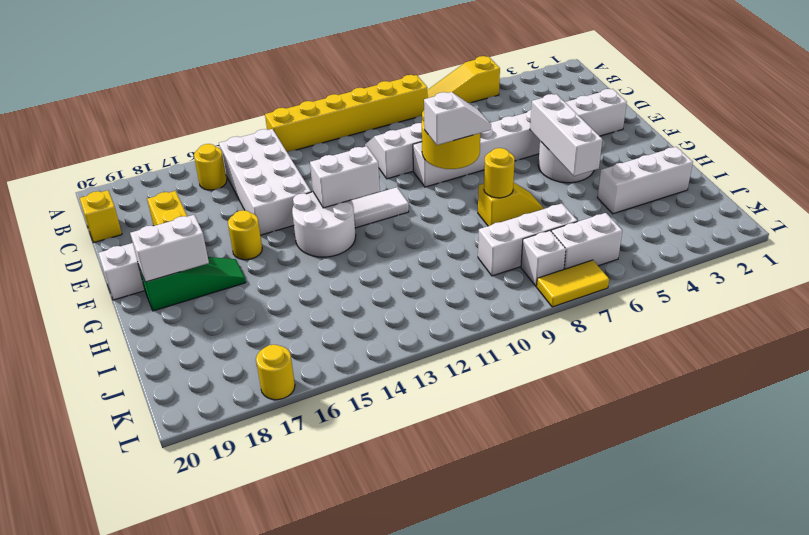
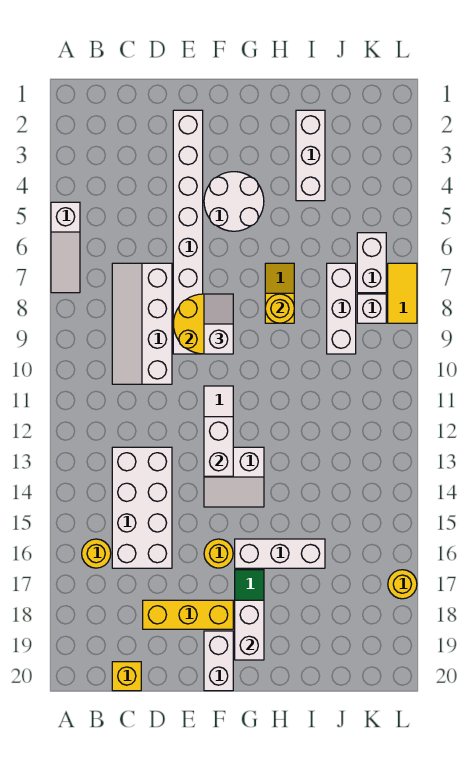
yellow slope A5:A7 level 1 top 5 -> white slope A5:A7 level 1 top 5
yellow brick A8:A13 level 1 -> none
white brick B14:E15 level 1 -> white brick C13:D16 level 1
white brick F5:H5 level 2 -> white brick G16:I16 level 1
white round brick F13:G14 level 1 -> white slope F13:G14 level 1 top 13

